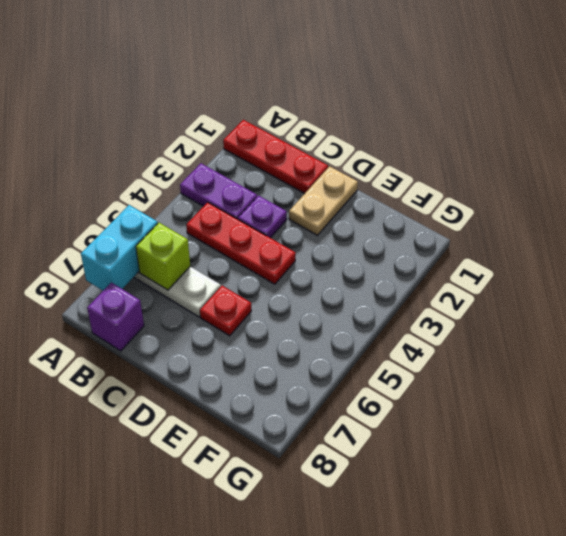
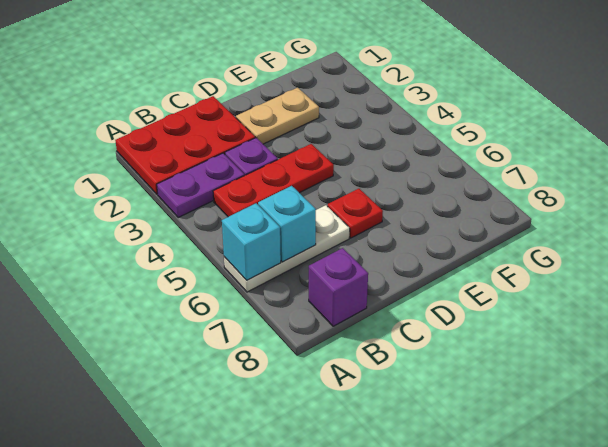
red plate A1:C1 level 1 -> red plate A1:C2 level 1
cyan brick A6:A7 level 2 -> cyan brick A6 level 2
lime brick B6 level 2 -> cyan brick B6 level 2
tan plate D1:D2 level 1 -> tan plate D2:E2 level 1

